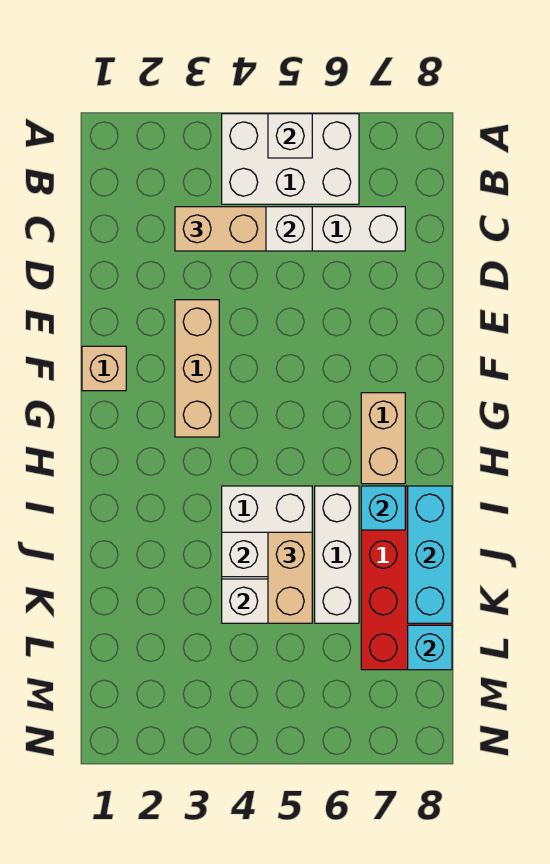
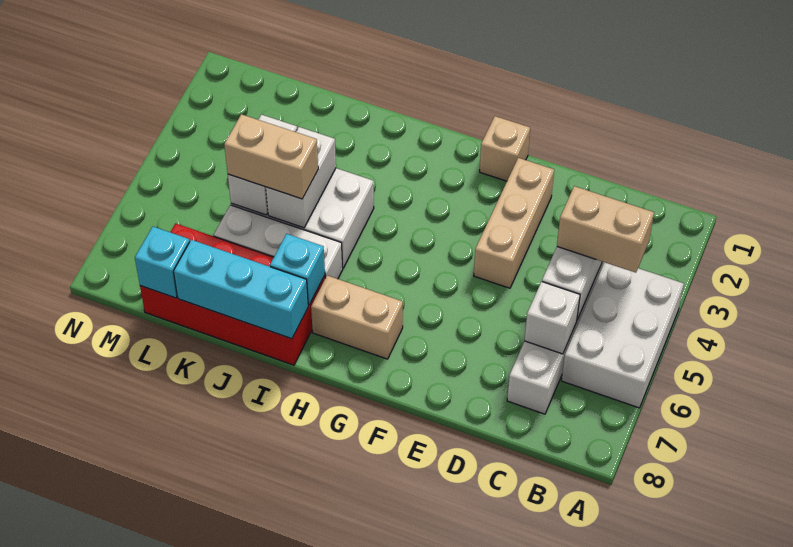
white brick A5 level 2 -> white brick C6 level 2
tan brick C3:C4 level 3 -> tan brick B4:C4 level 3
tan brick E3:G3 level 1 -> tan brick E2:E4 level 1

